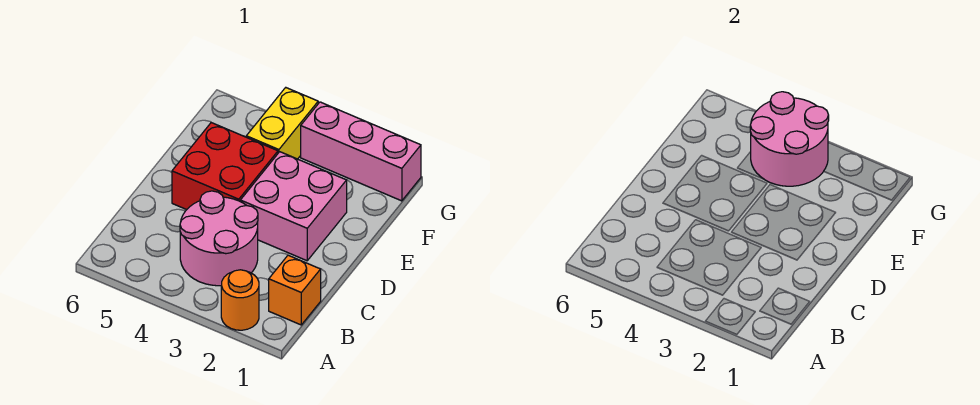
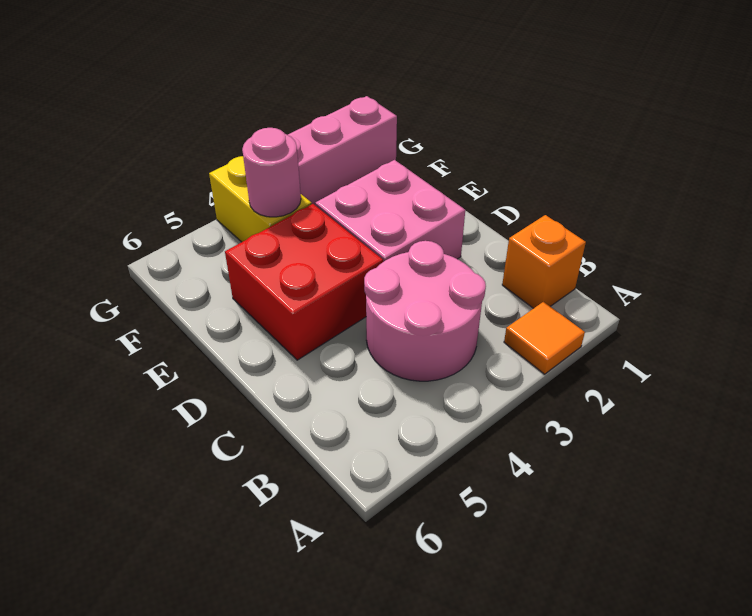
orange round brick A2 level 1 -> orange tile A2 level 1
pink round brick F3:G4 level 2 -> pink round brick F4 level 2

